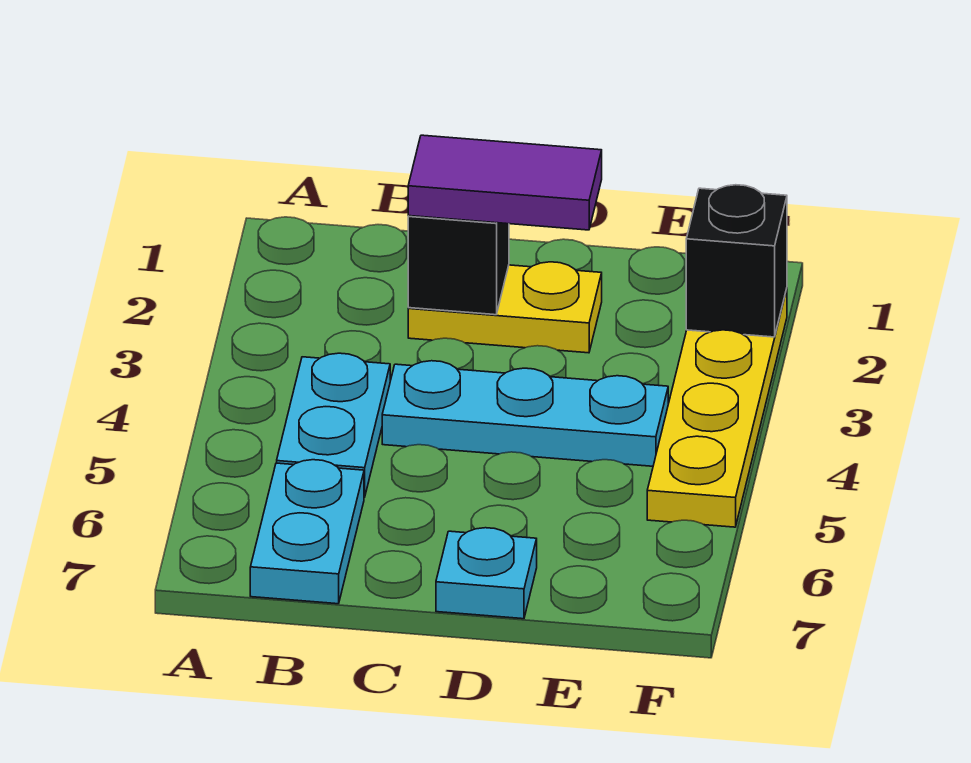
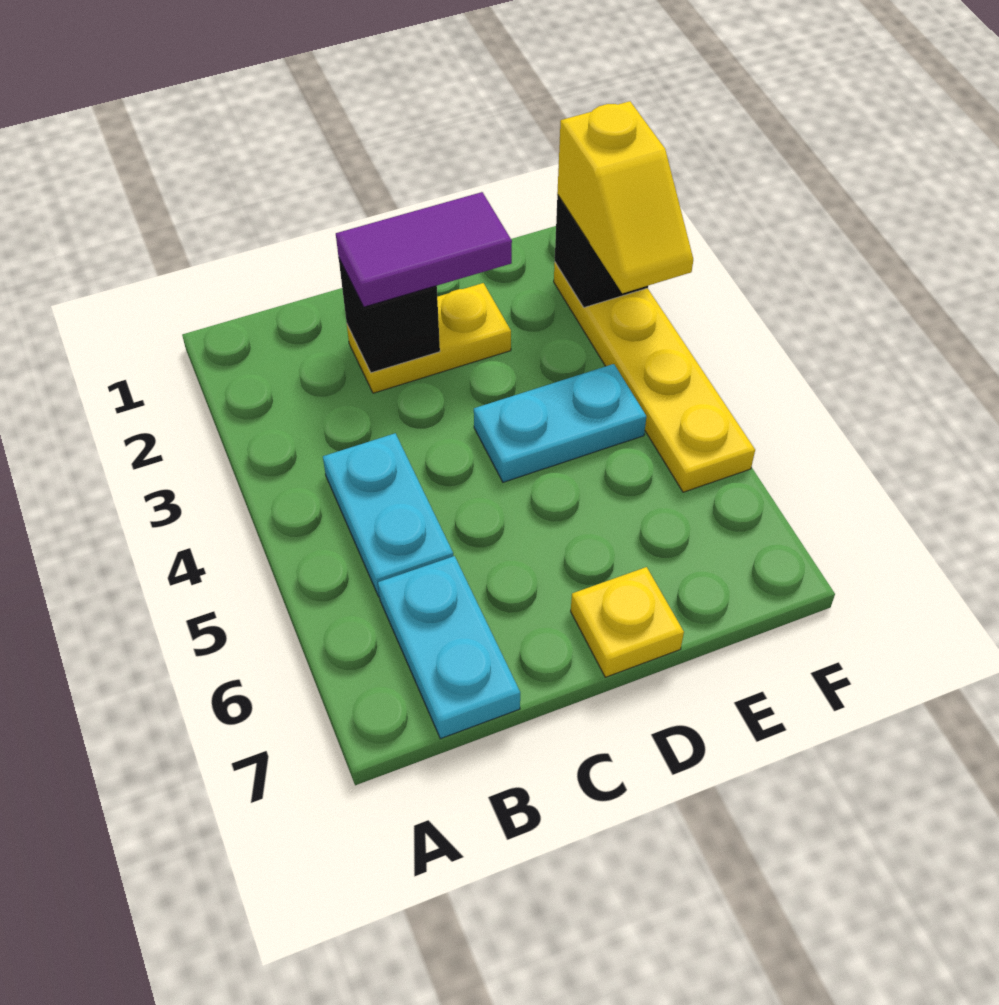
cyan plate C4:E4 level 1 -> cyan plate D4:E4 level 1
cyan plate D7 level 1 -> yellow plate D7 level 1
none -> yellow slope F2:F3 level 3 top 2

